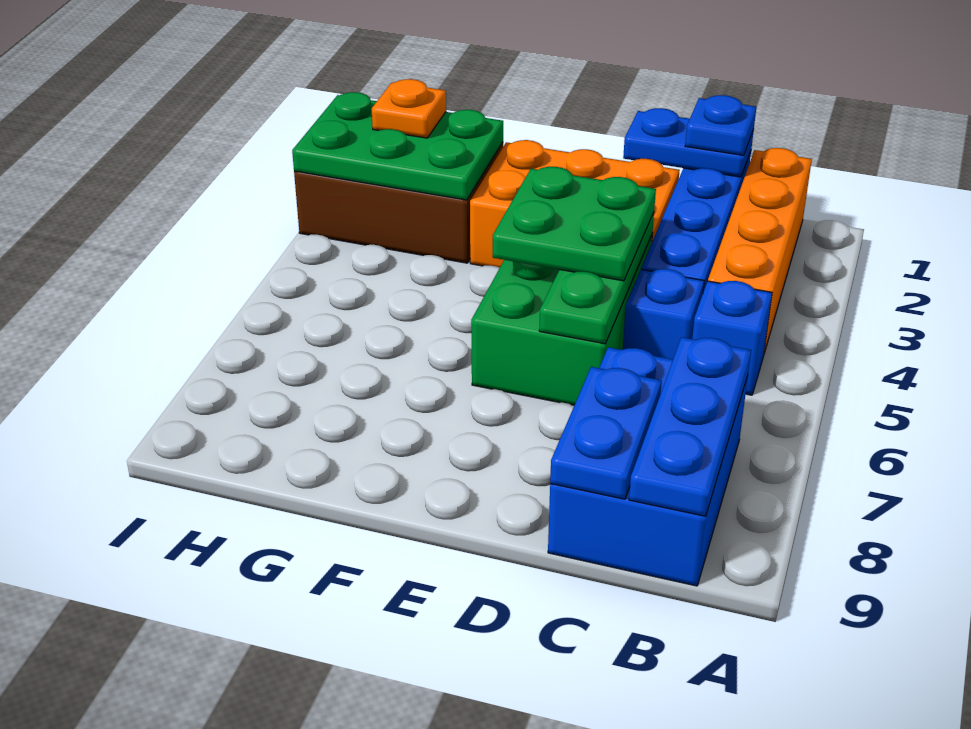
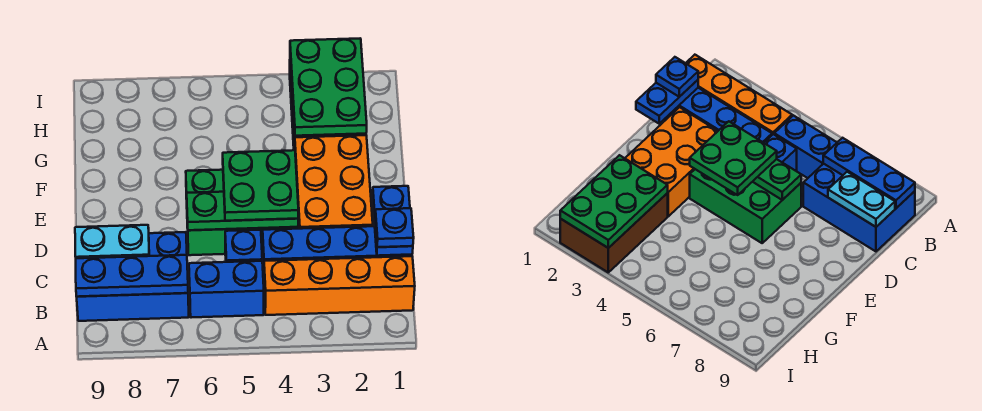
blue brick B5 level 1 -> blue brick B5:B6 level 1
blue plate C8:C9 level 2 -> cyan plate C8:C9 level 2
orange plate H2 level 3 -> none

